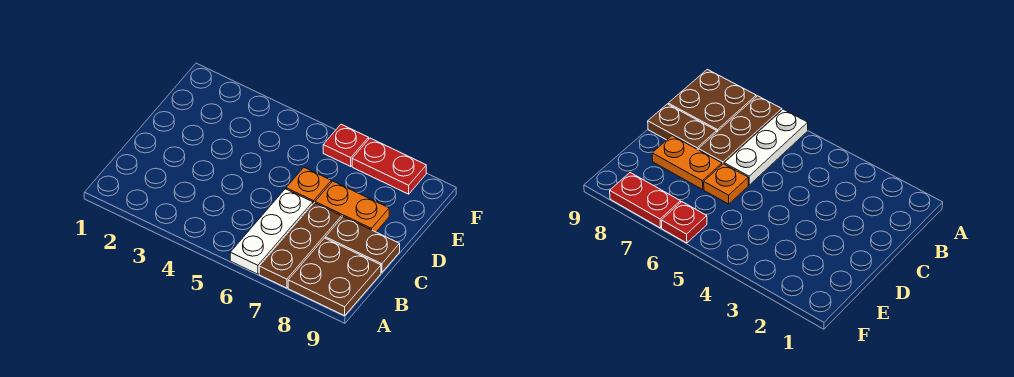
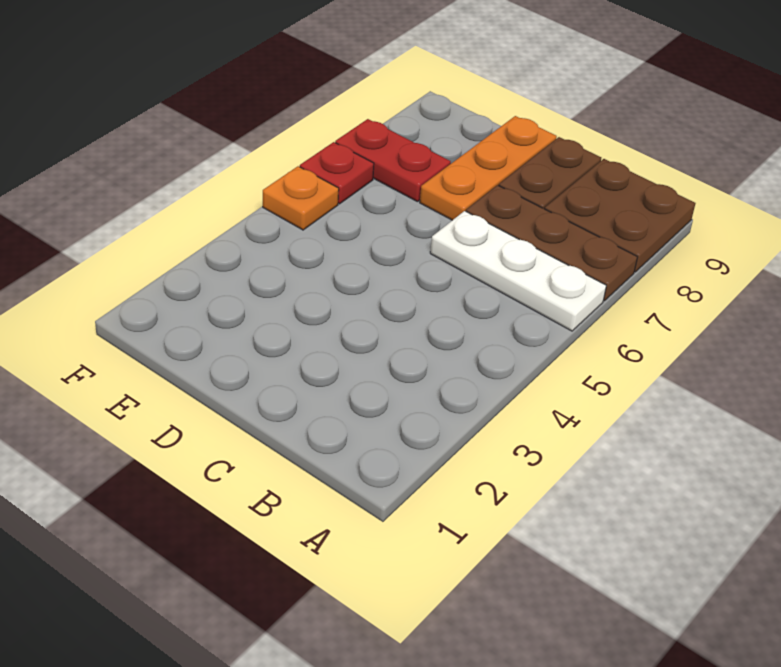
orange plate D6 level 1 -> orange plate F5 level 1
orange plate D7:D8 level 1 -> orange plate D7:D9 level 1
red plate F7:F8 level 1 -> red plate E7:F7 level 1

